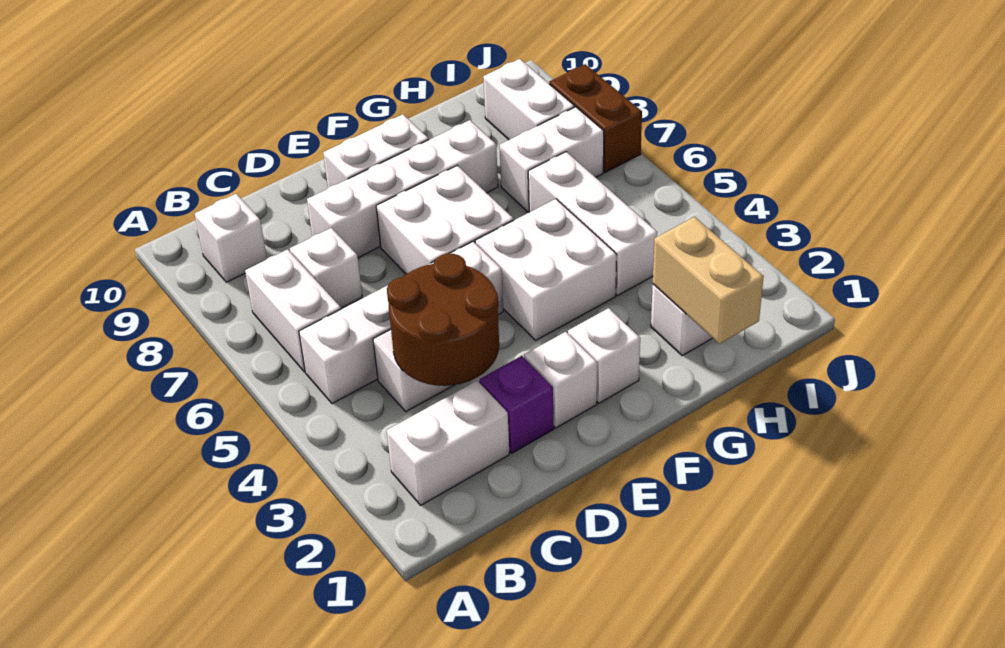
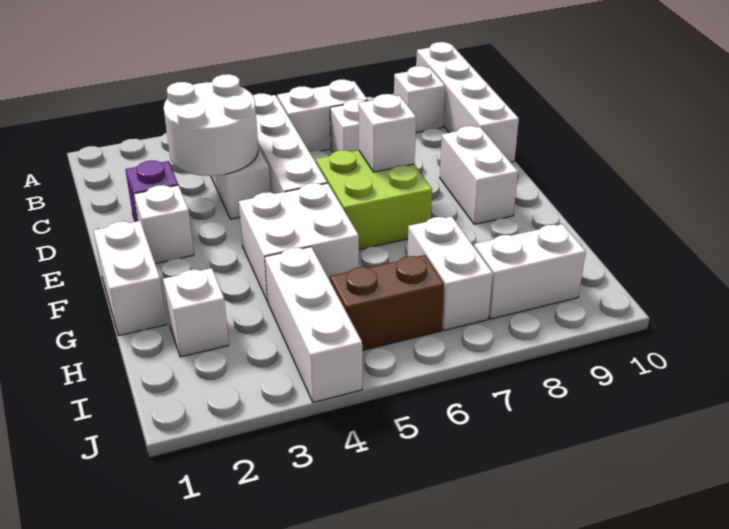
white brick B2:C2 level 1 -> white brick F1:G1 level 1
brown round brick C3:D4 level 2 -> white round brick C3:D4 level 2
white brick D8:G8 level 1 -> white brick A10:D10 level 1
white brick E6:F7 level 1 -> lime brick E6:F7 level 1
white brick F2 level 1 -> white brick E7 level 2
tan brick H1:H2 level 2 -> none
white brick H4:H6 level 1 -> white brick H4:J4 level 1
brown brick J7:J8 level 1 -> brown brick I5:I6 level 1

